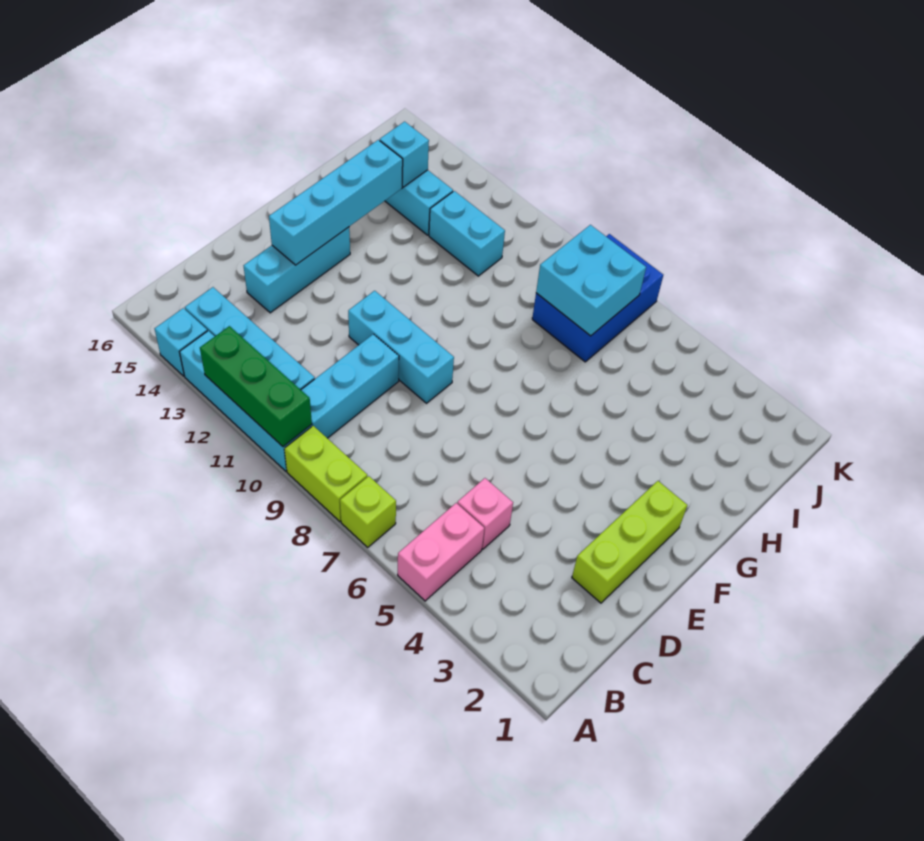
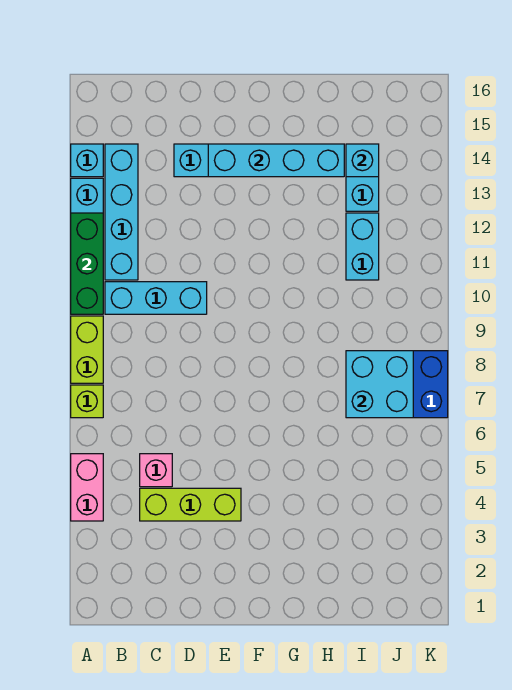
pink brick A5:B5 level 1 -> pink brick A4:A5 level 1
lime brick D2:F2 level 1 -> lime brick C4:E4 level 1
cyan brick E9:E11 level 1 -> none

